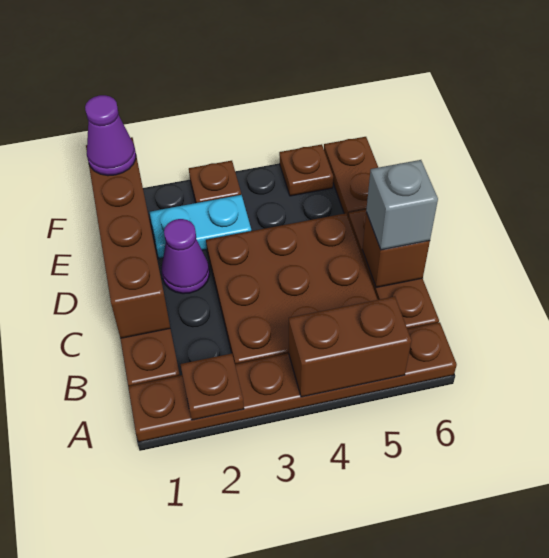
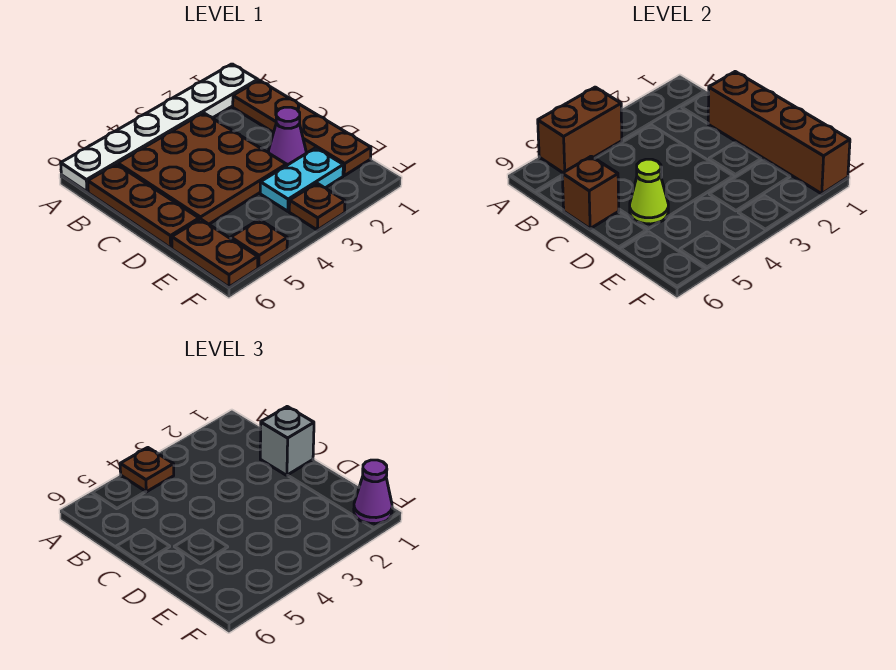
brown plate A1:A6 level 1 -> white plate A1:A6 level 1
brown plate A2 level 2 -> brown plate A4 level 3
grey brick C6 level 3 -> grey brick C1 level 3
none -> lime cone D5 level 2

